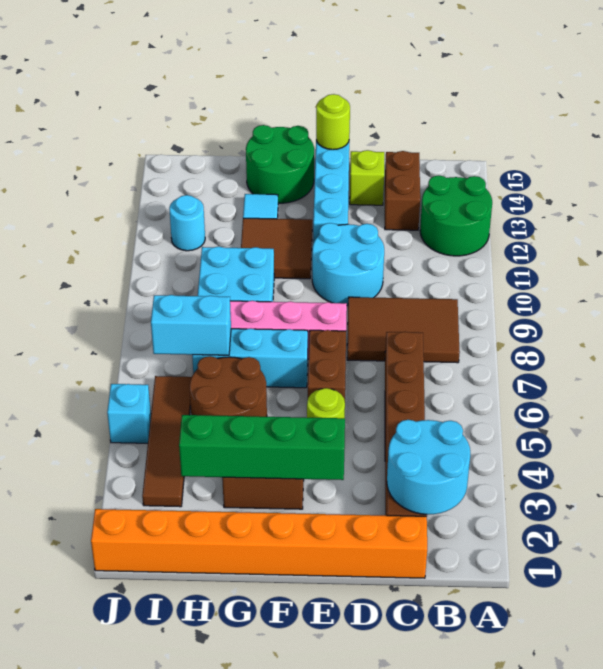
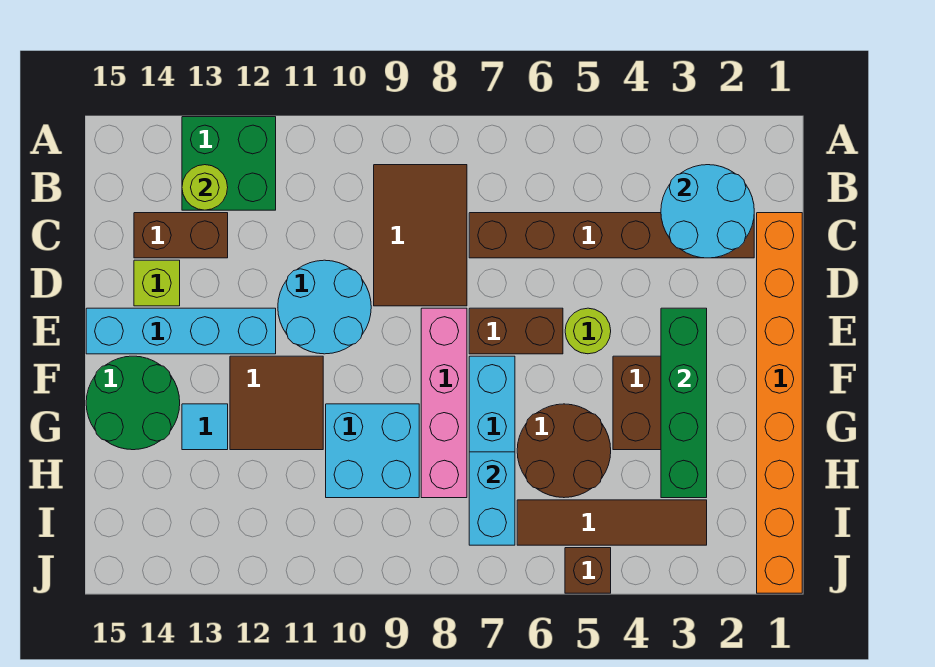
green round brick A12:B13 level 1 -> green brick A12:B13 level 1
lime round brick E15 level 2 -> lime round brick B13 level 2
cyan round brick I12 level 1 -> none
cyan brick J5 level 1 -> brown brick J5 level 1

